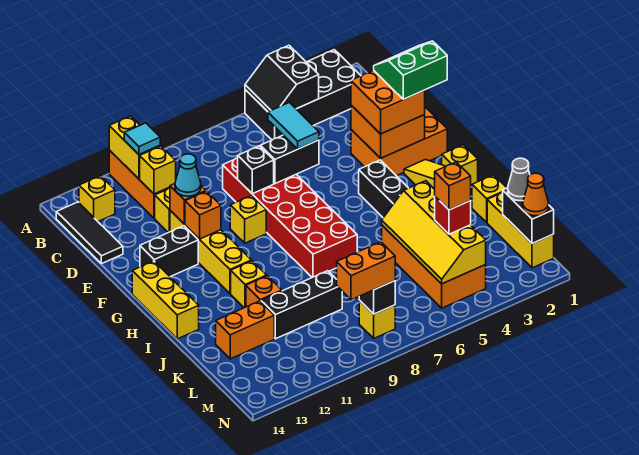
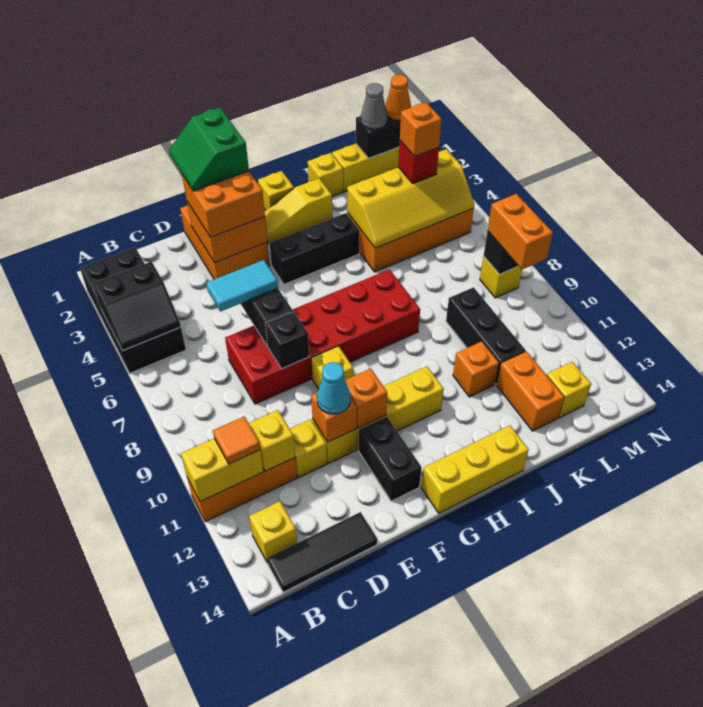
cyan tile B11 level 3 -> orange tile B11 level 3
yellow brick I11 level 1 -> yellow brick L13 level 1

